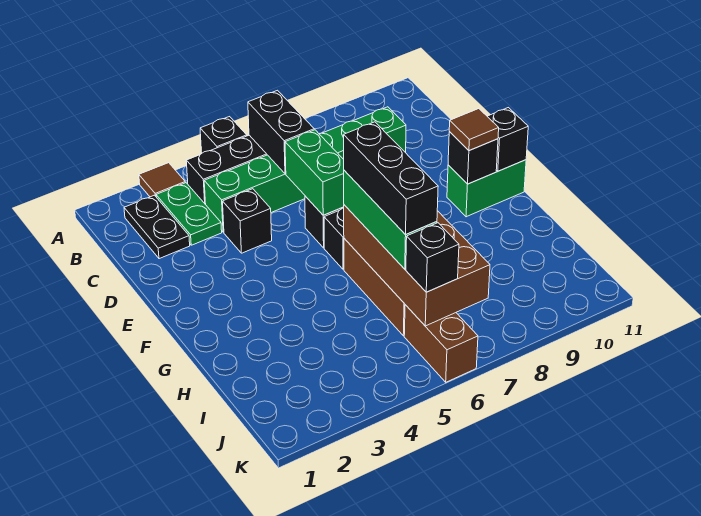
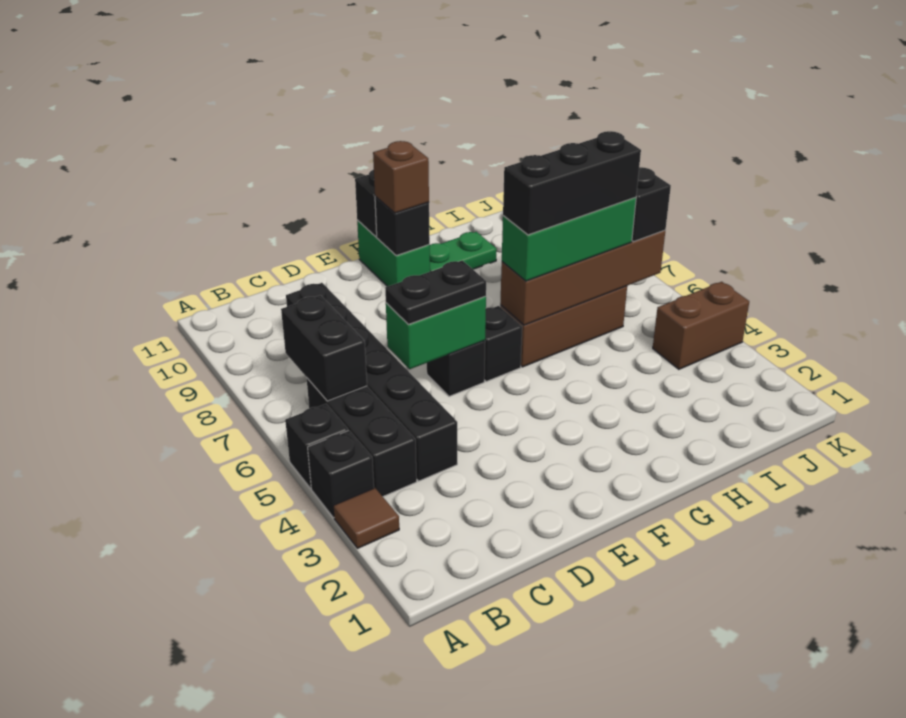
black plate B2:C2 level 1 -> black plate D6:E6 level 3
green plate B3:C3 level 1 -> green plate G10:H10 level 1
black brick B6:C6 level 2 -> black brick B6:B7 level 2
green brick C4:C9 level 1 -> black brick C4:C9 level 1
black brick D4 level 1 -> black brick A4 level 1
brown tile F10 level 3 -> brown brick F10 level 3
brown brick G6:J7 level 2 -> brown brick G6:J6 level 2
brown brick J6:K6 level 1 -> brown brick J4:K4 level 1

